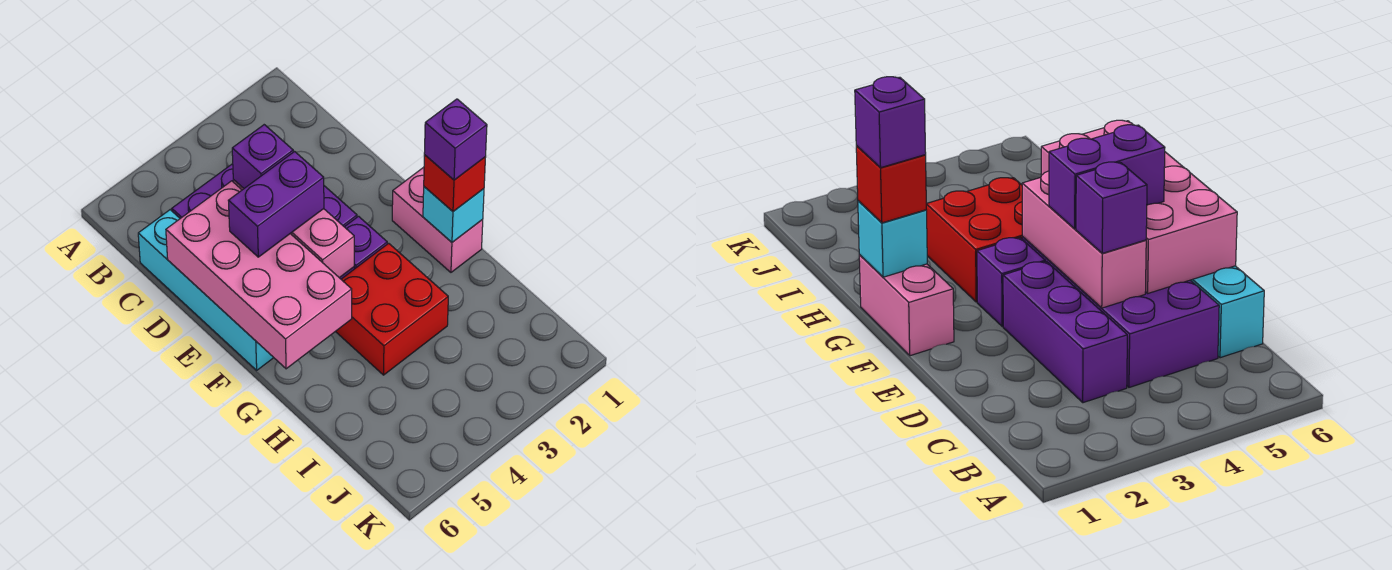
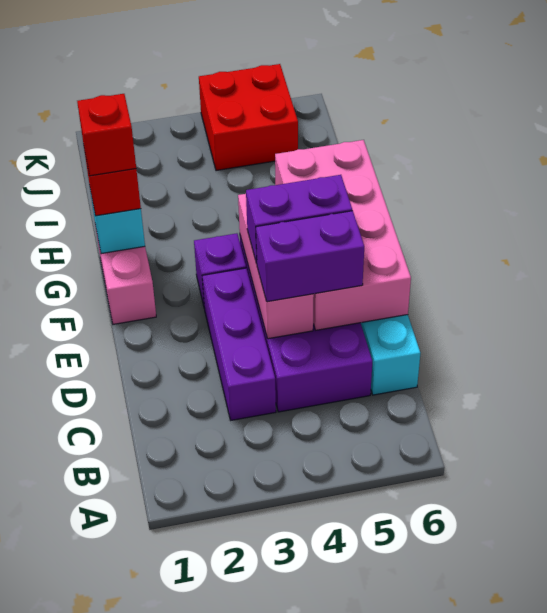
purple brick D4 level 3 -> purple brick D4:D5 level 3
purple brick G1 level 4 -> red brick G1 level 4
red brick G3:H4 level 1 -> red brick J4:K5 level 1

